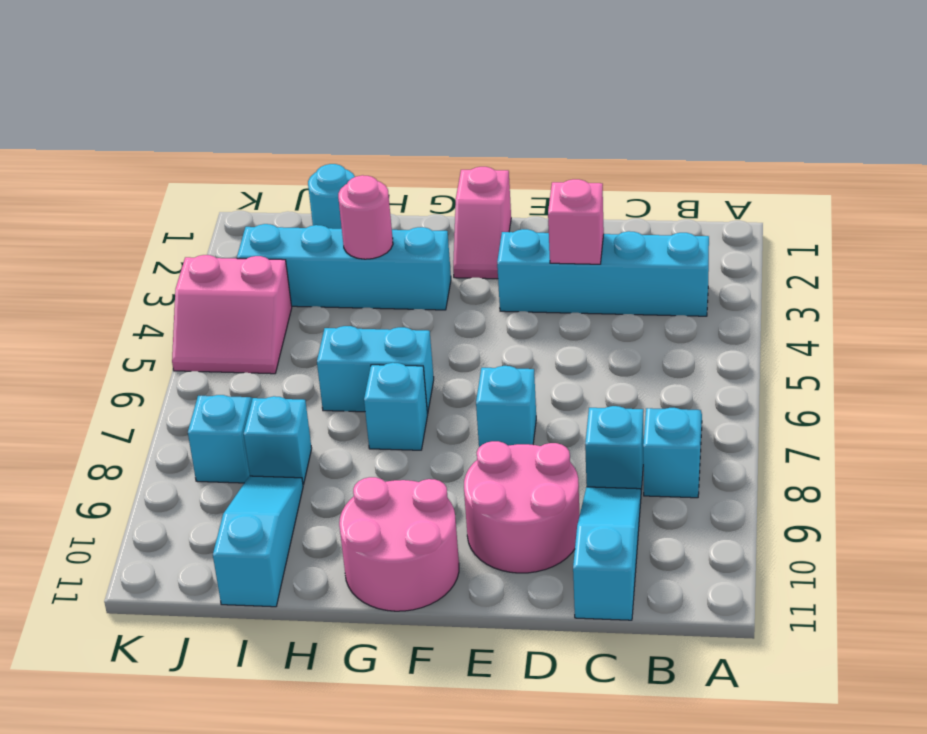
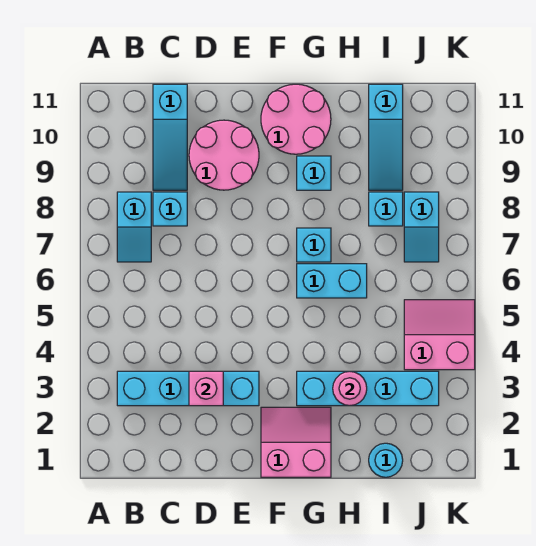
cyan brick E7 level 1 -> cyan brick G9 level 1
pink slope F1:F2 level 1 top 1 -> pink slope F1:G2 level 1 top 1

